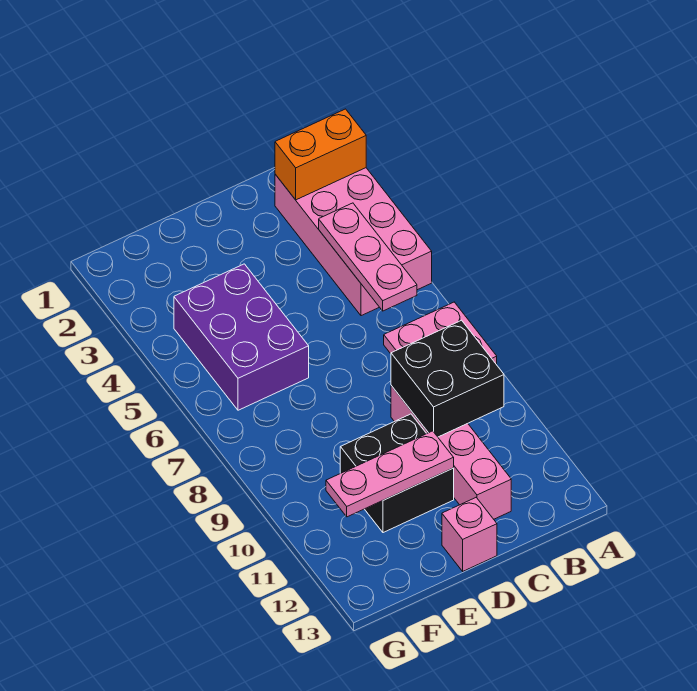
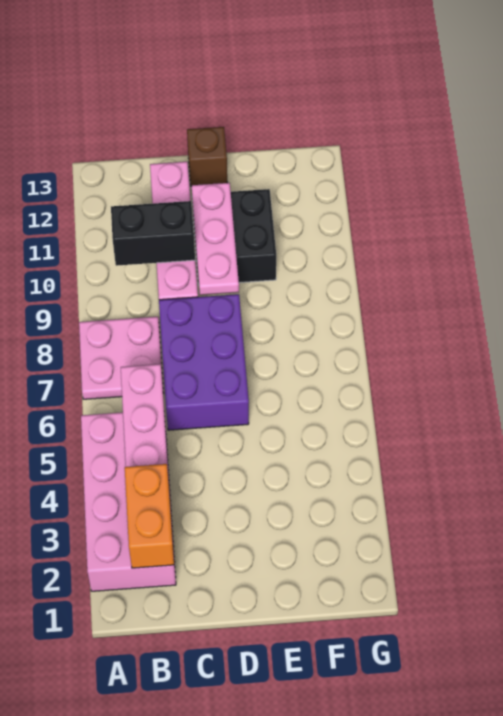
orange brick A2:B2 level 2 -> orange brick B2:B3 level 2
black brick B9:C10 level 2 -> black brick B10:C10 level 2
pink plate D11:F11 level 2 -> pink plate D9:D11 level 2
pink brick D13 level 1 -> brown brick D13 level 1
purple brick E4:F6 level 1 -> purple brick C6:D8 level 1

